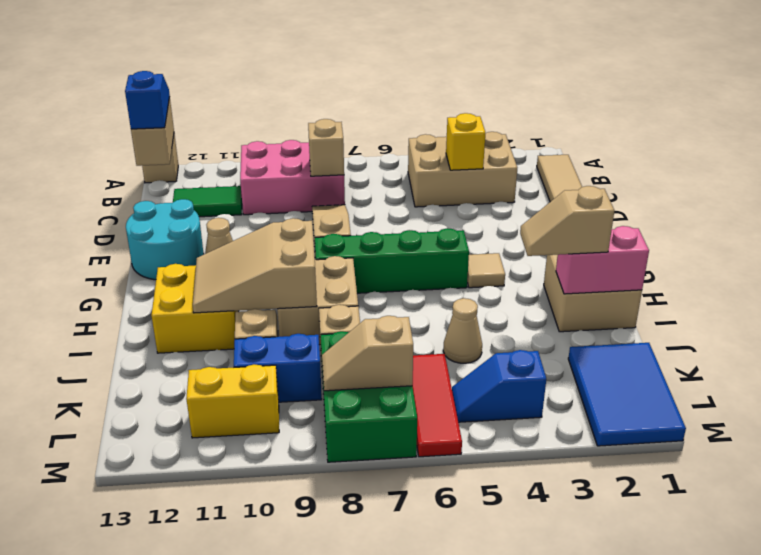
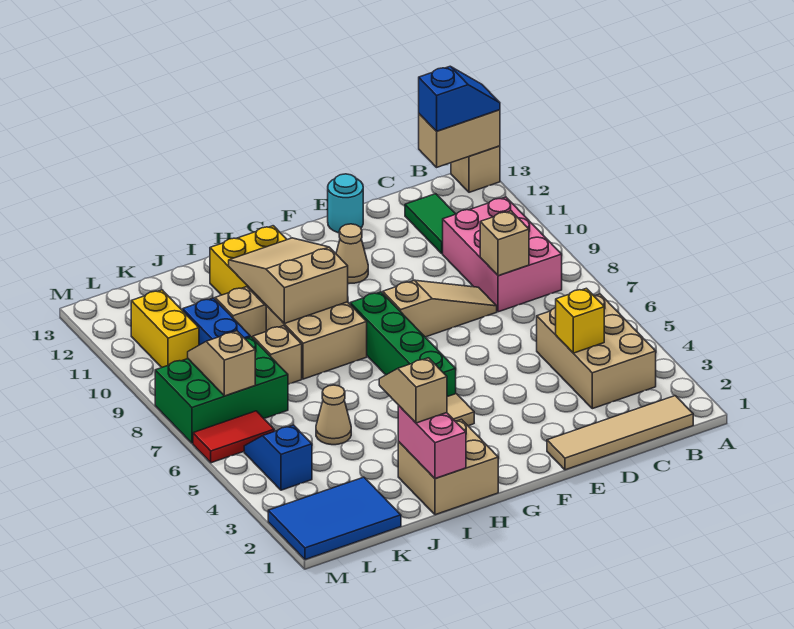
cyan round brick E12:F13 level 1 -> cyan round brick E13 level 1
red tile K6:M6 level 1 -> red tile L6:M6 level 1

